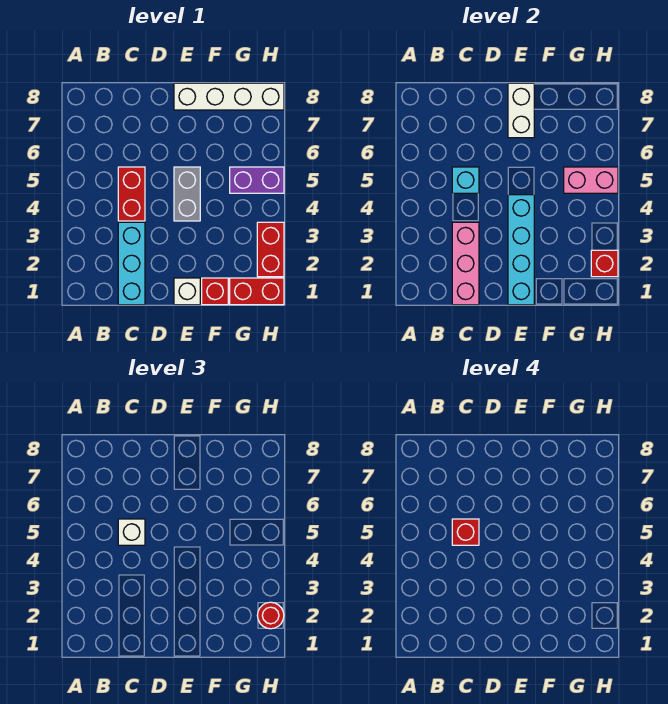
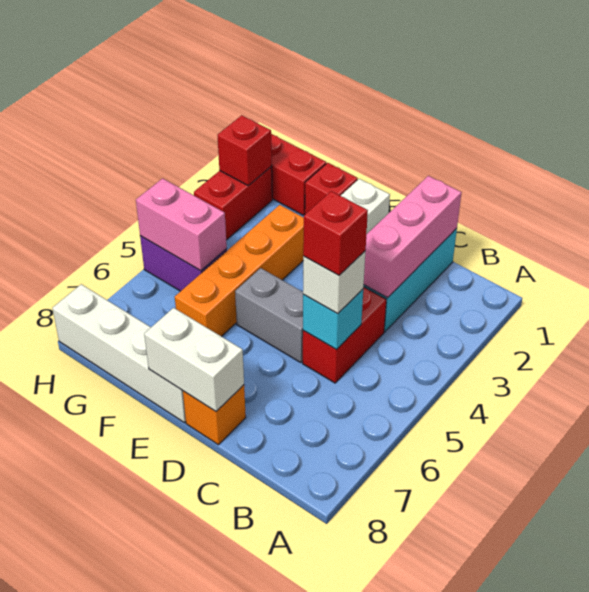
none -> orange brick D8 level 1
cyan brick E1:E4 level 2 -> none
grey brick E4:E5 level 1 -> grey brick D5:E5 level 1
white brick E7:E8 level 2 -> white brick D8:E8 level 2
none -> orange brick F3:F6 level 1
red round brick H2 level 3 -> none

